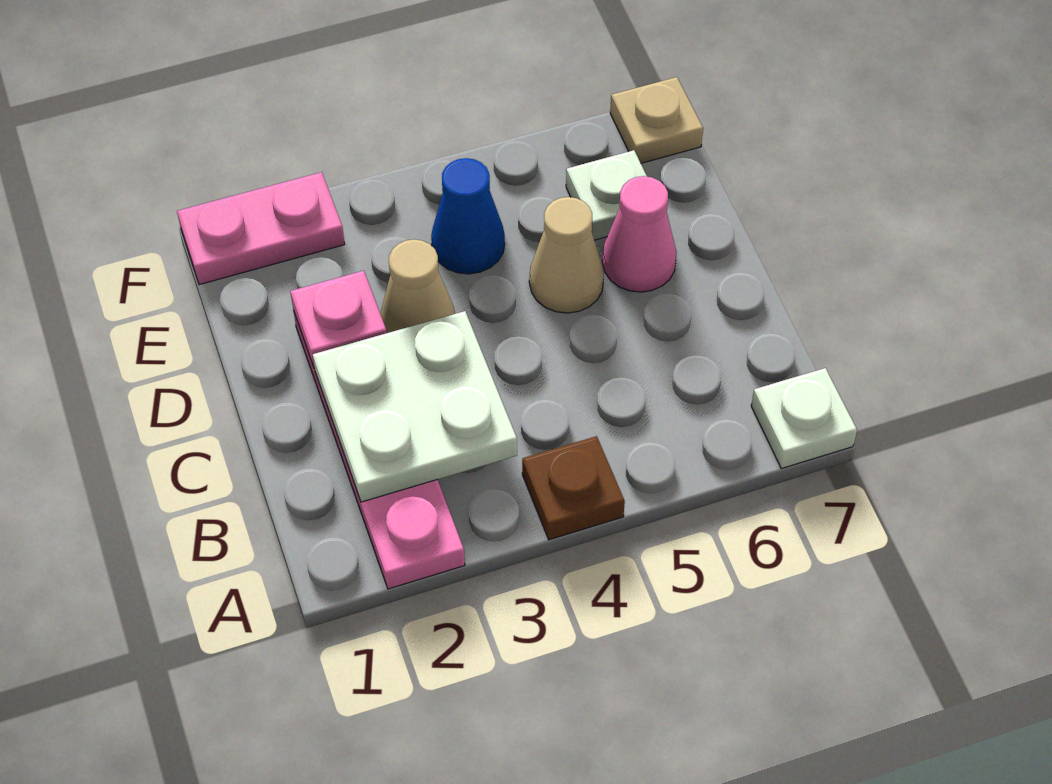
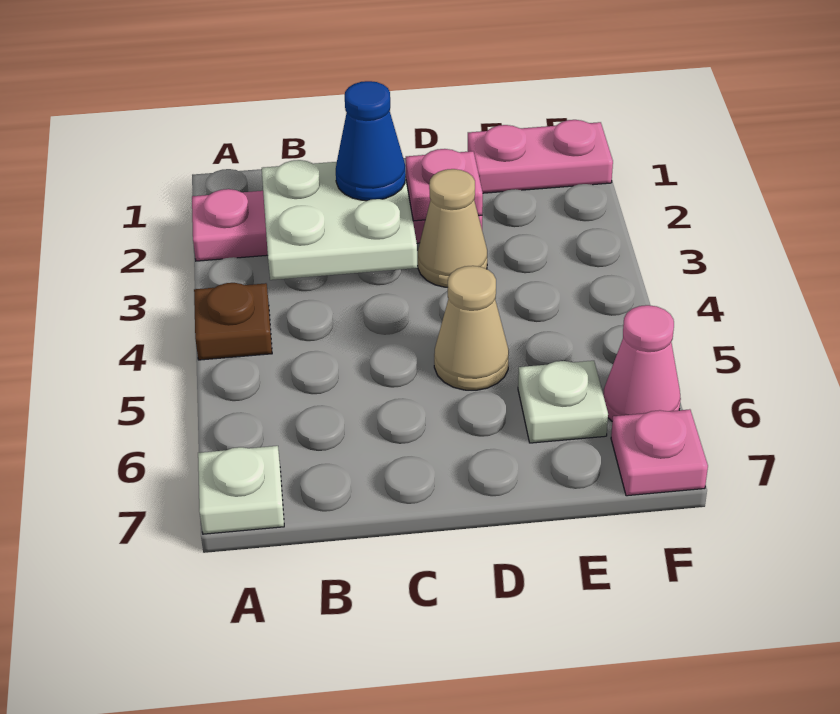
pink cone D6 level 1 -> pink cone F6 level 1
blue cone E4 level 1 -> blue cone C2 level 3
pink plate F1:F2 level 1 -> pink plate E1:F1 level 1
tan plate F7 level 1 -> pink plate F7 level 1

